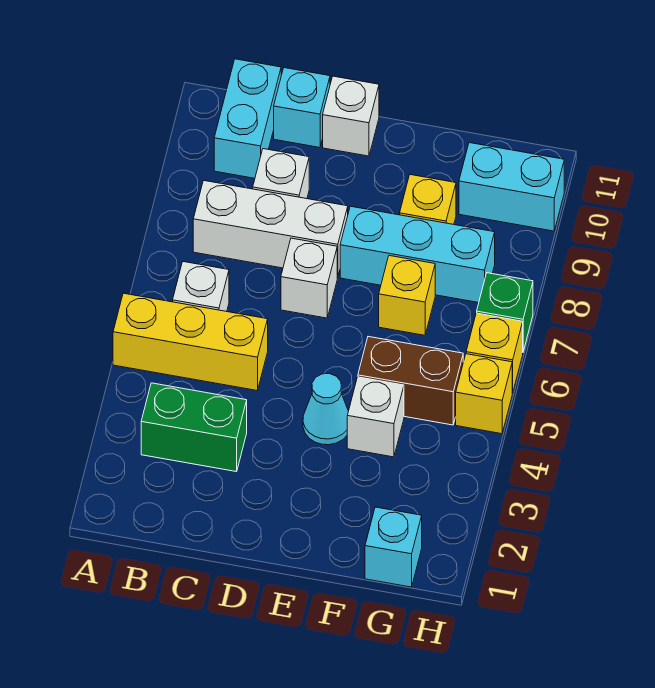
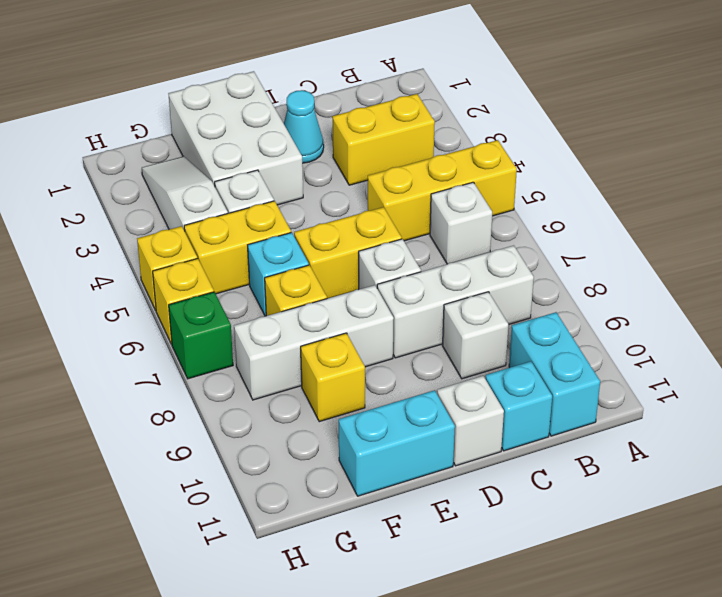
green brick B3:C3 level 1 -> yellow brick B3:C3 level 1
none -> yellow brick D6:E6 level 1
none -> white brick E1:F3 level 1
cyan cone E4 level 1 -> cyan cone D2 level 1
cyan brick E8:G8 level 1 -> white brick E8:G8 level 1
brown brick F5:G5 level 1 -> yellow brick F5:G5 level 1
cyan brick G1 level 1 -> cyan brick F6 level 1
none -> white slope G2:G4 level 1 top 4
cyan brick G10:H10 level 1 -> cyan brick E11:F11 level 1

